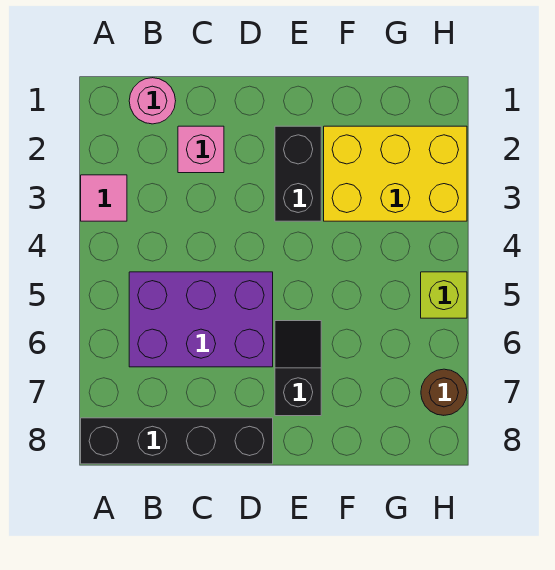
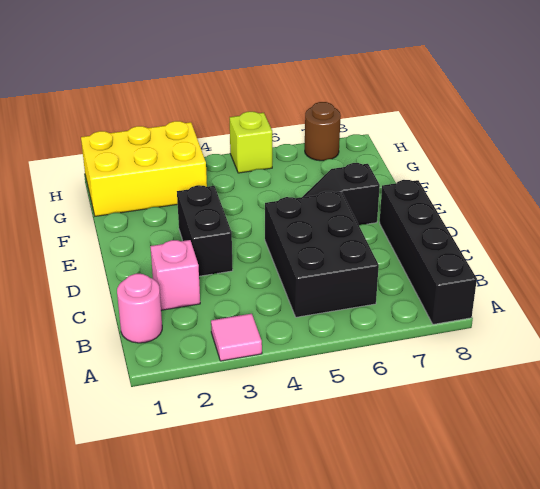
purple brick B5:D6 level 1 -> black brick B5:D6 level 1
black brick E2:E3 level 1 -> black brick D3:E3 level 1
yellow brick F2:H3 level 1 -> yellow brick G1:H3 level 1

